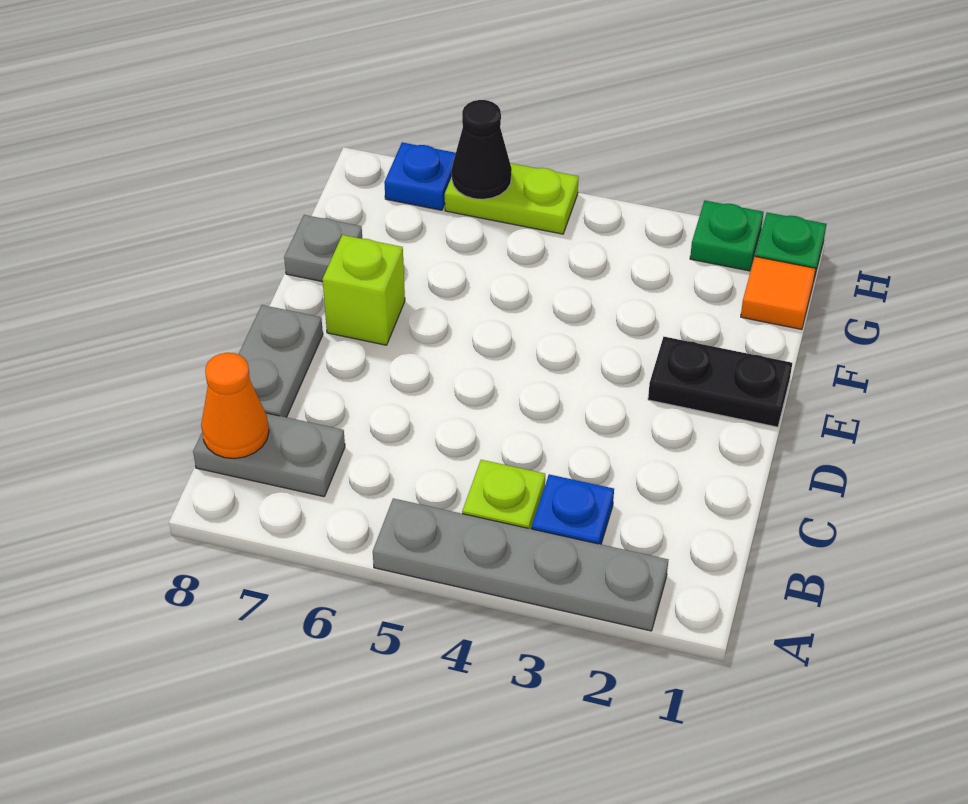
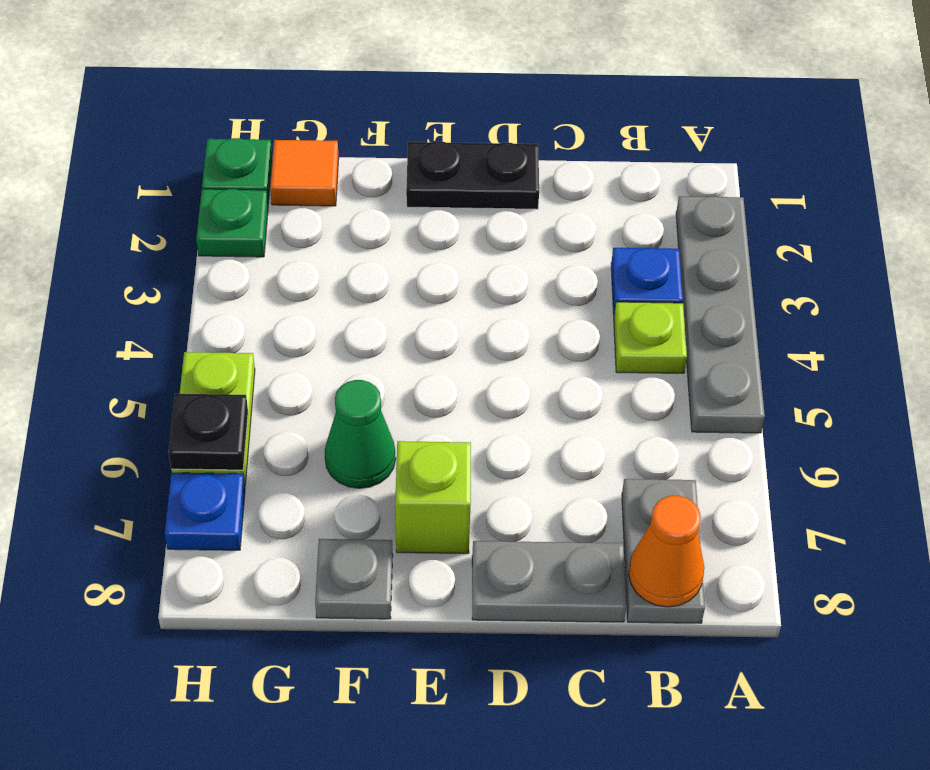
black plate E1:E2 level 1 -> black plate D1:E1 level 1
none -> green cone F6 level 1
black cone H6 level 2 -> black plate H6 level 2

